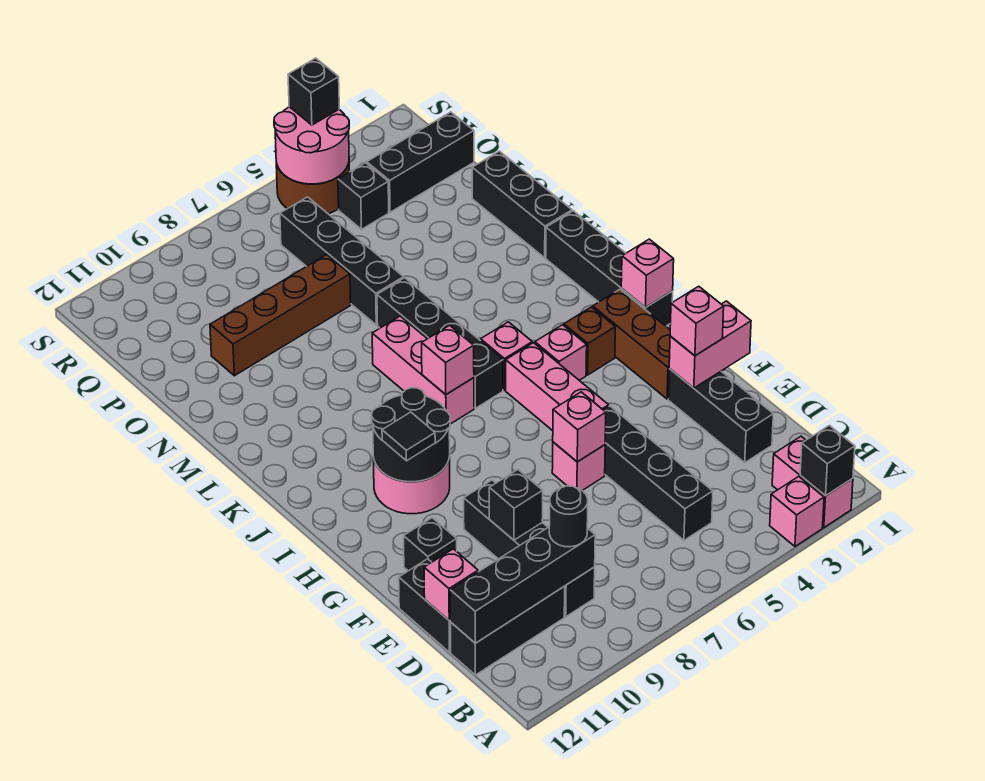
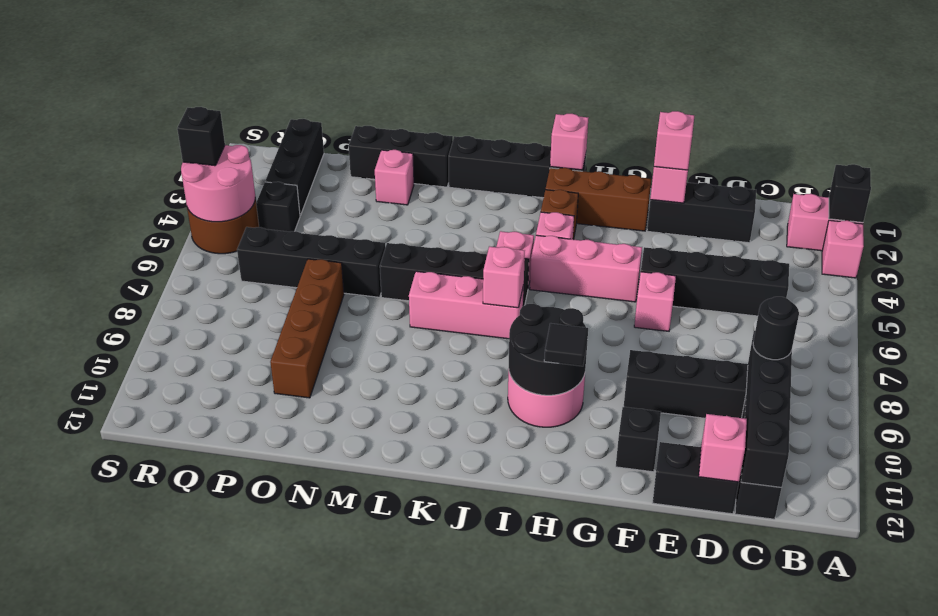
black brick E9 level 2 -> none
pink brick F6 level 2 -> pink brick N2 level 1

